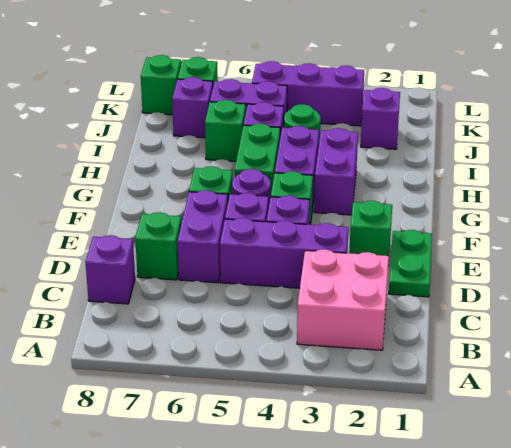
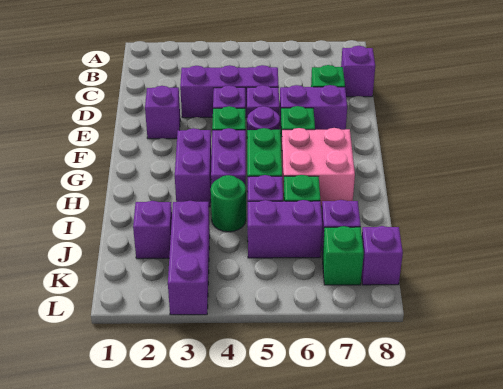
pink brick B2:C3 level 1 -> pink brick G6:H7 level 1
green plate D1:E1 level 1 -> none
purple brick D6:E6 level 1 -> purple brick E6:E7 level 1
green brick E2 level 1 -> purple brick E2 level 1
purple brick K3:K5 level 1 -> purple brick J3:L3 level 1
green brick K8 level 1 -> purple brick K8 level 1

